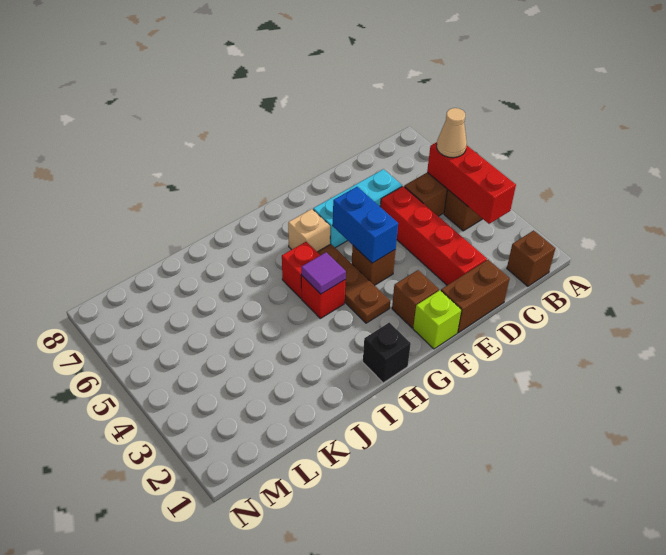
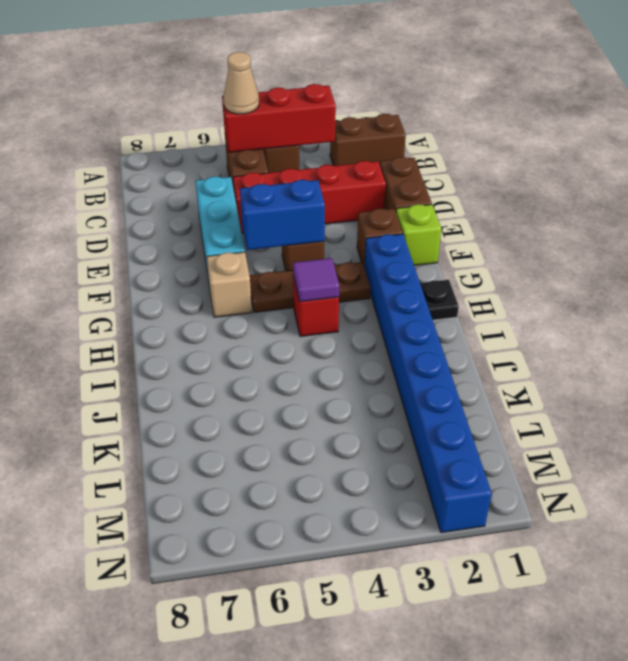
brown brick B1 level 1 -> brown brick B1:B2 level 1
none -> blue brick G2:N2 level 1
black brick H1 level 1 -> black plate H1 level 1
red brick H5 level 1 -> none

